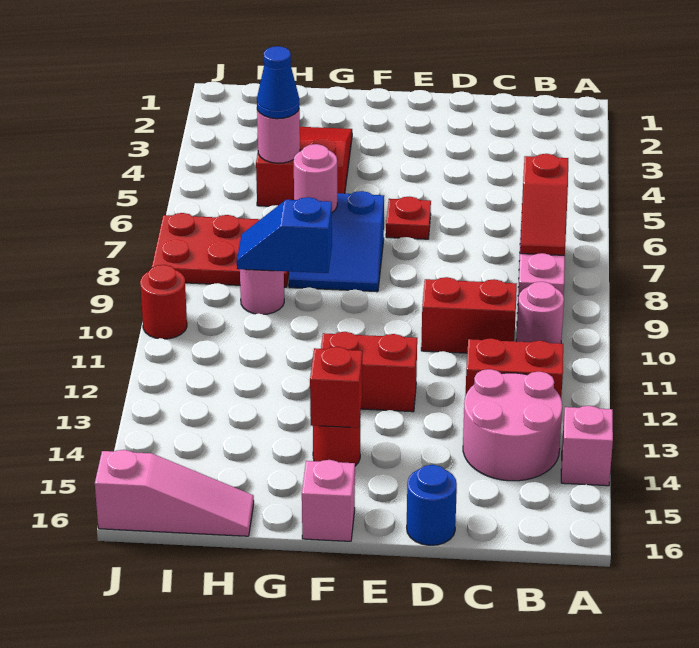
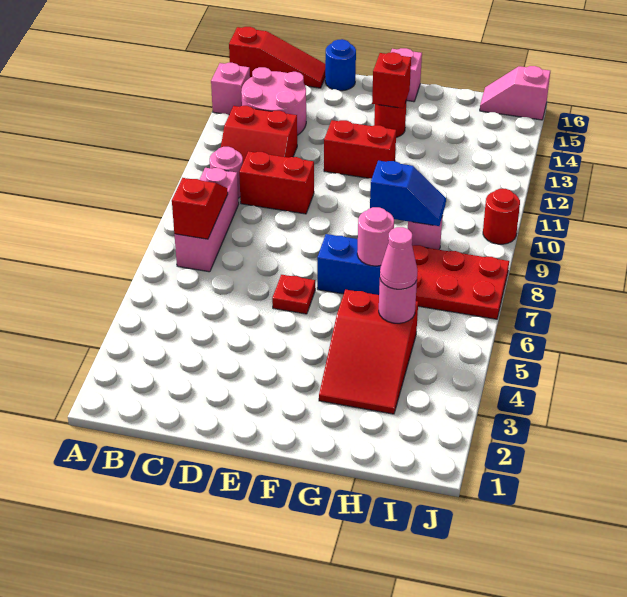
none -> red slope A16:C16 level 1 top A
blue cone H5 level 3 -> pink cone H5 level 3
pink slope H16:J16 level 1 top J -> pink slope I16:J16 level 1 top J

